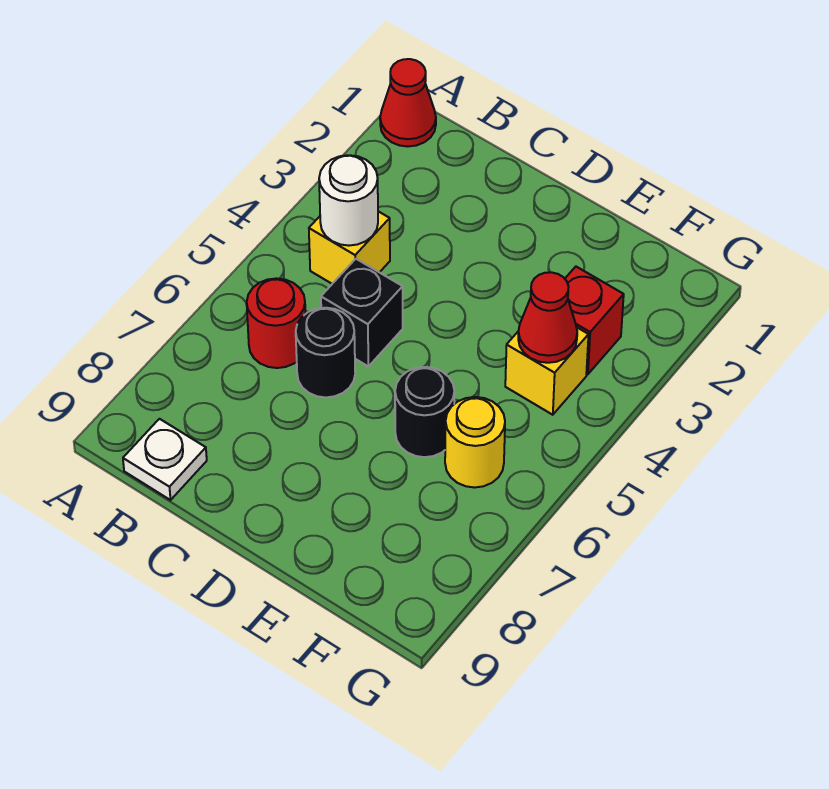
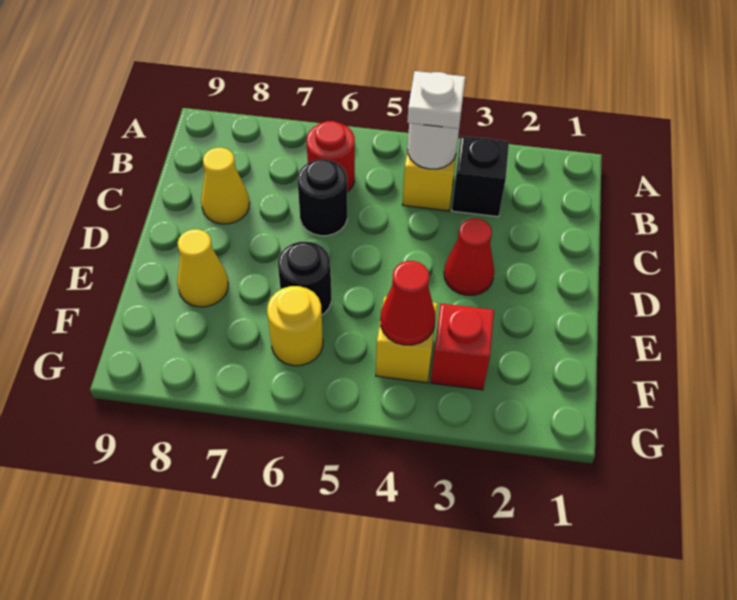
red cone A1 level 1 -> red cone D3 level 1
white plate B9 level 1 -> white plate B4 level 3
black brick C5 level 1 -> black brick B3 level 1
none -> yellow cone C8 level 1
none -> yellow cone E8 level 1

